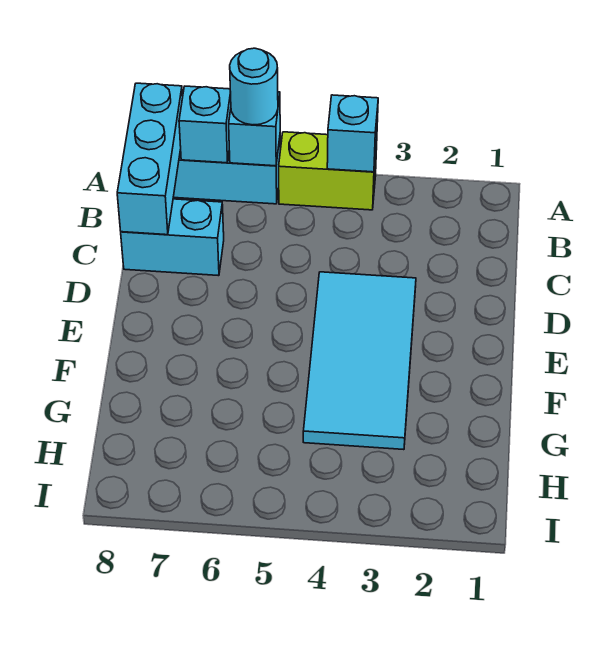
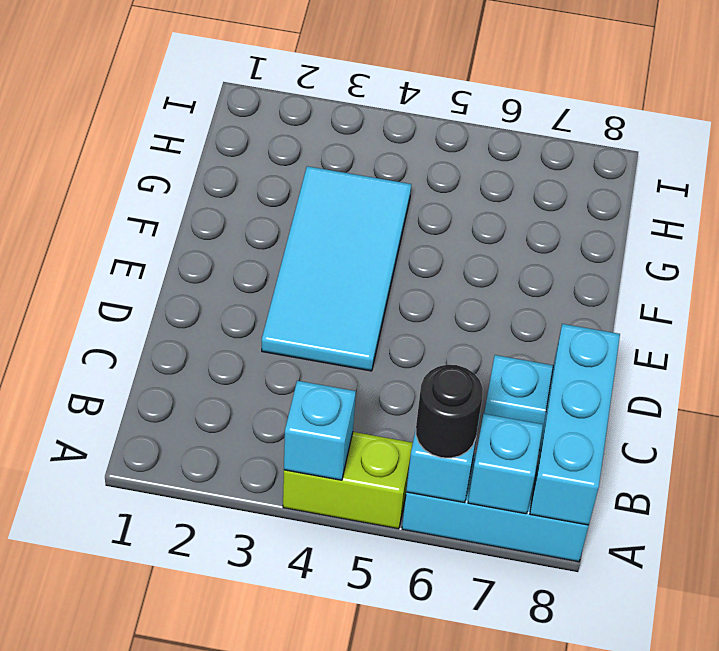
cyan round brick A6 level 3 -> black round brick A6 level 3

